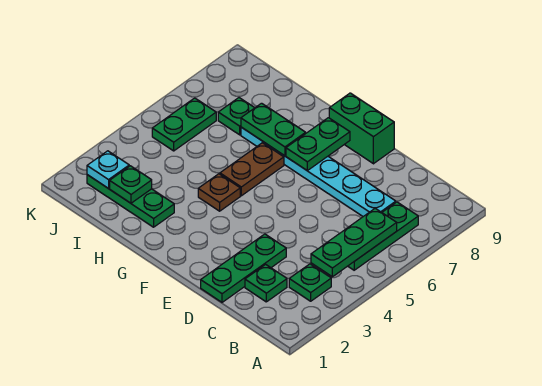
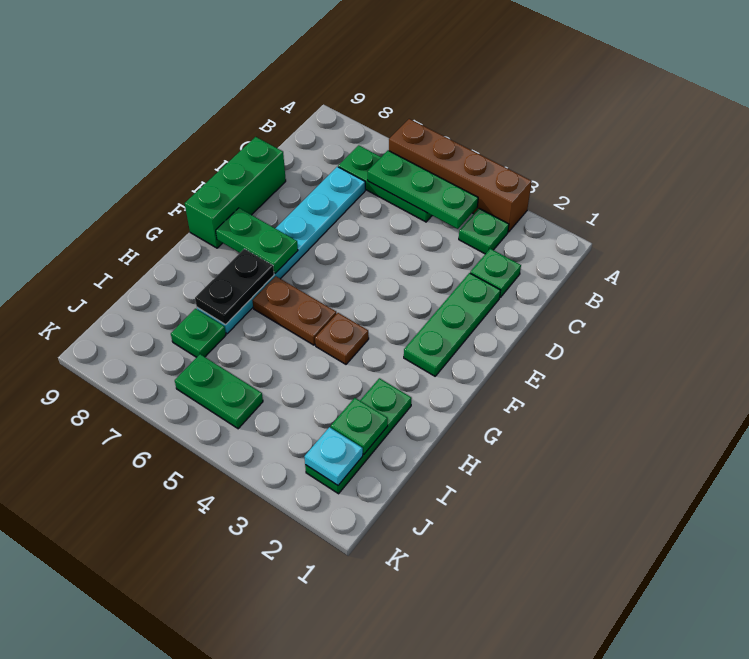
none -> brown brick A3:A6 level 1
green plate D1:D3 level 1 -> green plate D2:F2 level 1
green brick E9:F9 level 1 -> green brick D9:F9 level 1
green plate G7:H7 level 2 -> black plate G7:H7 level 2

